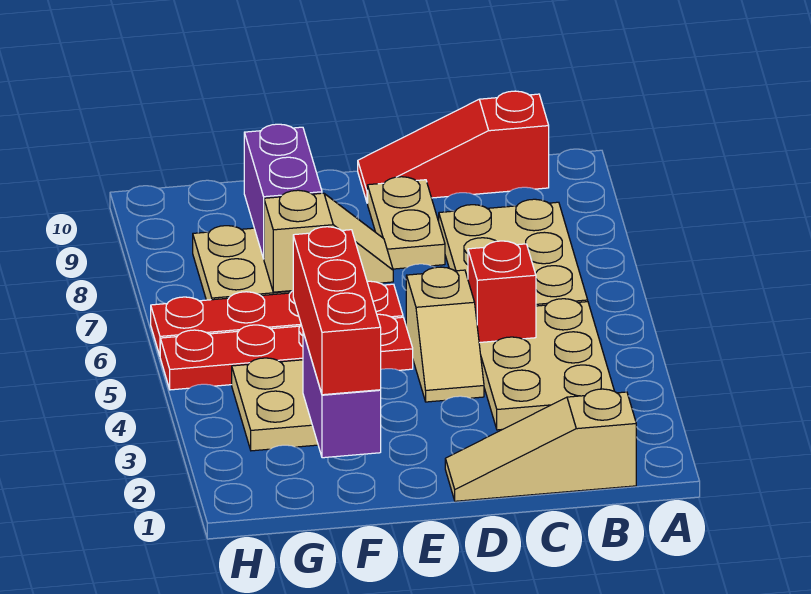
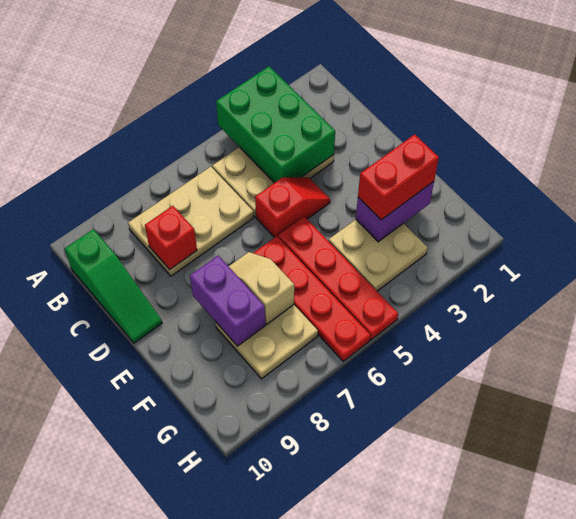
none -> green brick A3:C4 level 2
tan slope B1:D1 level 1 top B -> none
red slope B10:D10 level 1 top B -> green slope B10:D10 level 1 top B
red brick C5 level 2 -> red brick C8 level 2
tan slope D4:D5 level 1 top 5 -> red slope D4:D5 level 1 top 5
tan plate D8:D9 level 1 -> none
red brick F2:F4 level 3 -> red brick F2:F3 level 3
purple brick F8:F9 level 2 -> purple brick E8:F8 level 2

